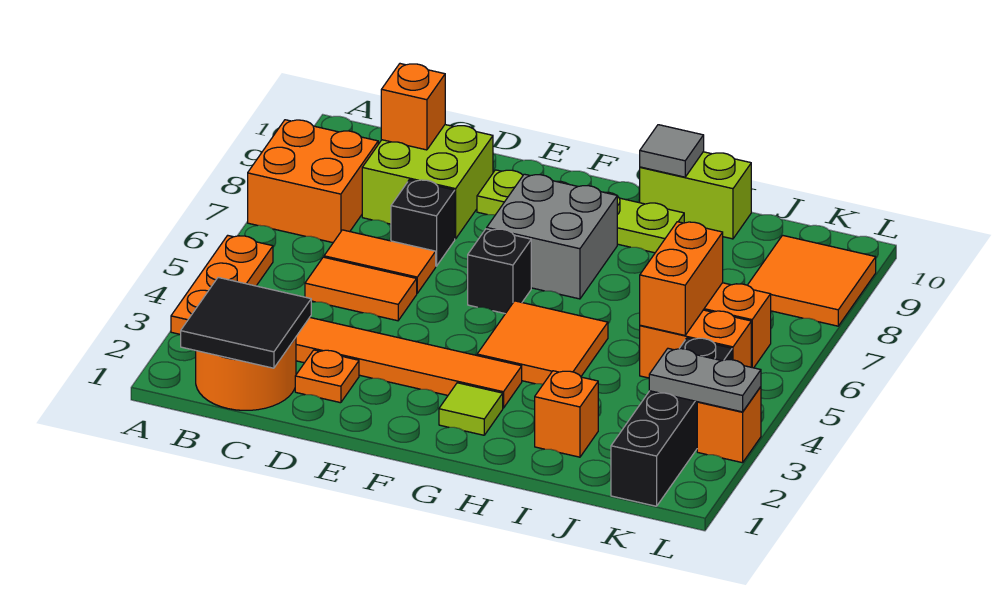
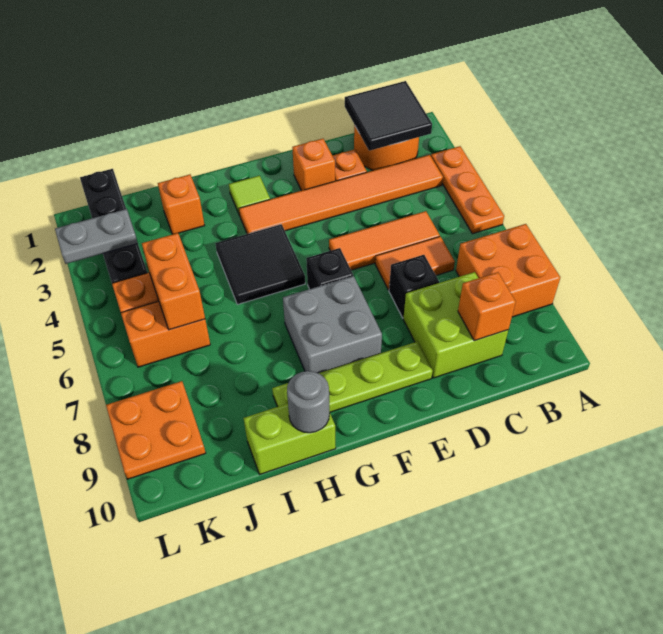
orange tile C5:D5 level 1 -> orange tile C5:E5 level 1
orange tile G4:H5 level 1 -> black tile G4:H5 level 1
grey tile H10 level 2 -> grey round brick H10 level 2
orange tile K8:L9 level 1 -> orange plate K8:L9 level 1
orange brick L3 level 1 -> orange brick E2 level 1

